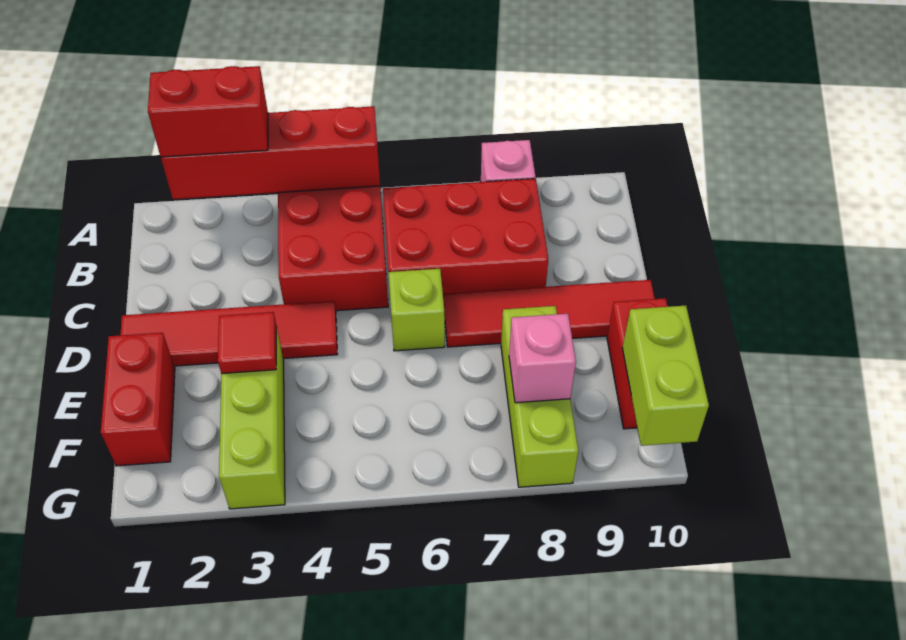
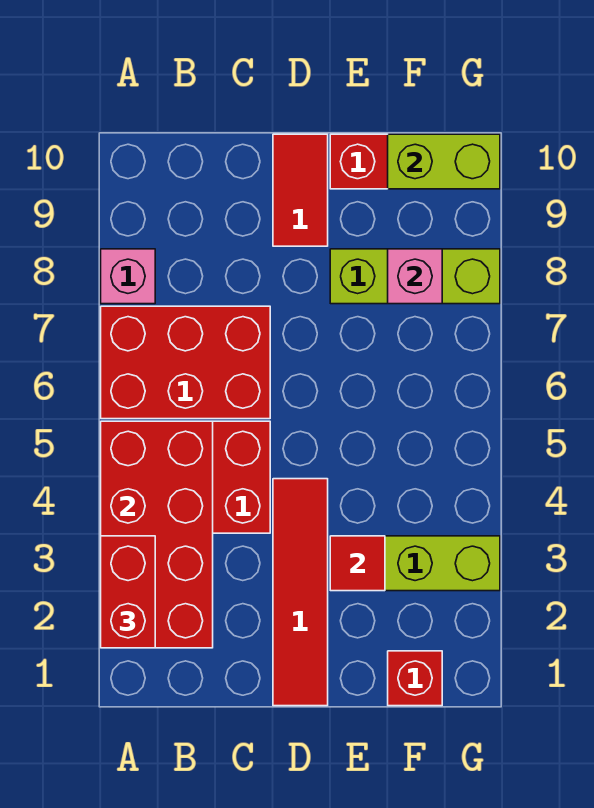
red brick A2:A5 level 2 -> red brick A2:B5 level 2
red brick B6:C8 level 1 -> red brick A6:C7 level 1
lime brick D6 level 1 -> none
red tile D7:D10 level 1 -> red tile D9:D10 level 1
red brick E1:F1 level 1 -> red brick F1 level 1

